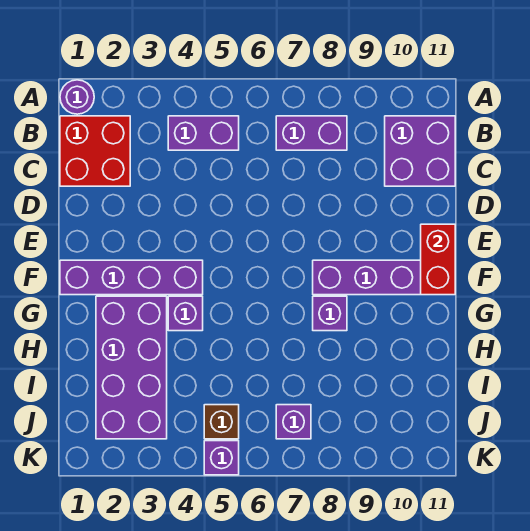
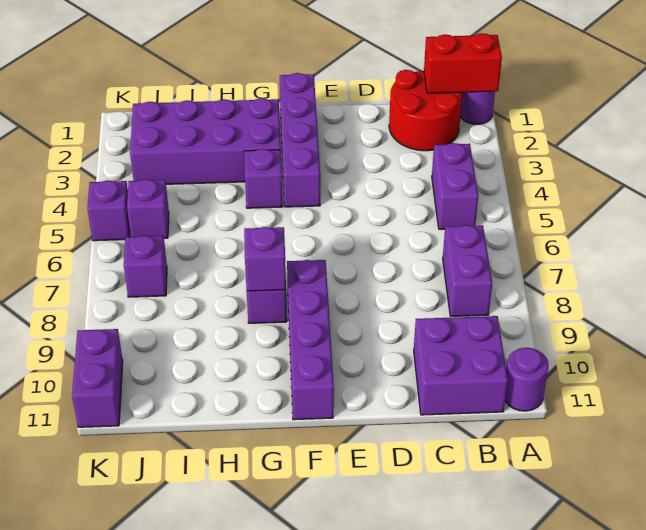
none -> purple round brick A11 level 1
red brick B1:C2 level 1 -> red round brick B1:C2 level 1
red brick E11:F11 level 2 -> red brick A1:B1 level 2
none -> purple brick G8 level 2
brown brick J5 level 1 -> purple brick J5 level 1
none -> purple brick K10:K11 level 1

